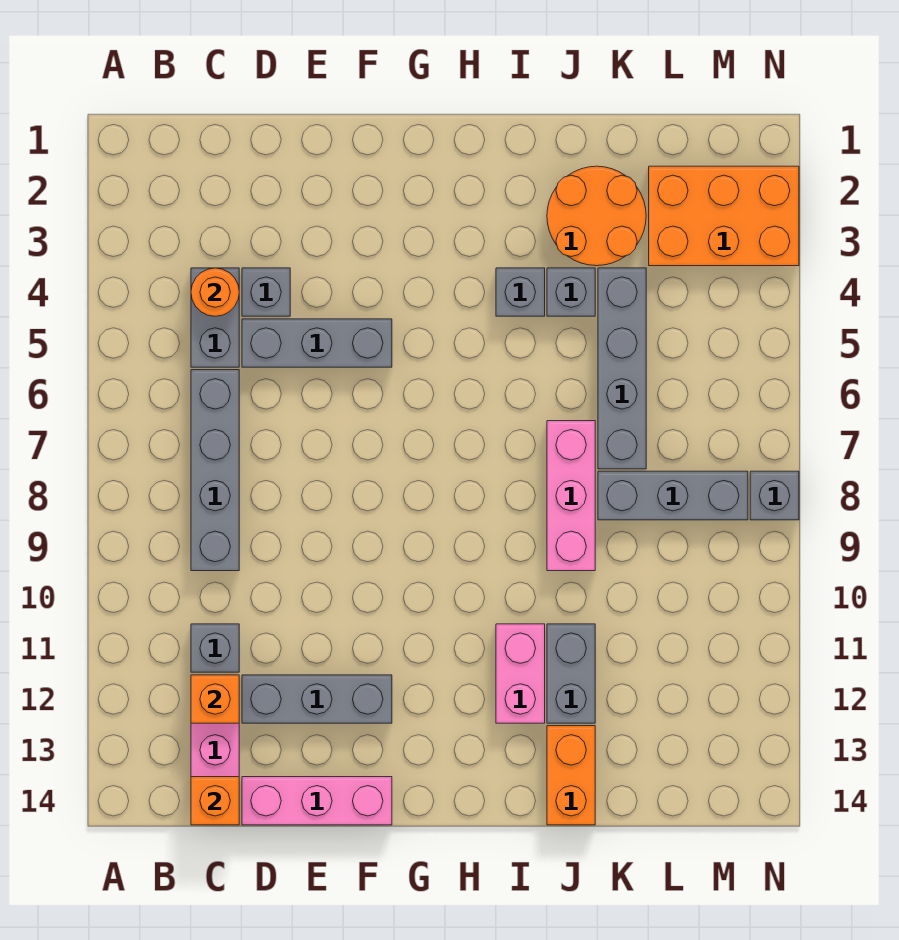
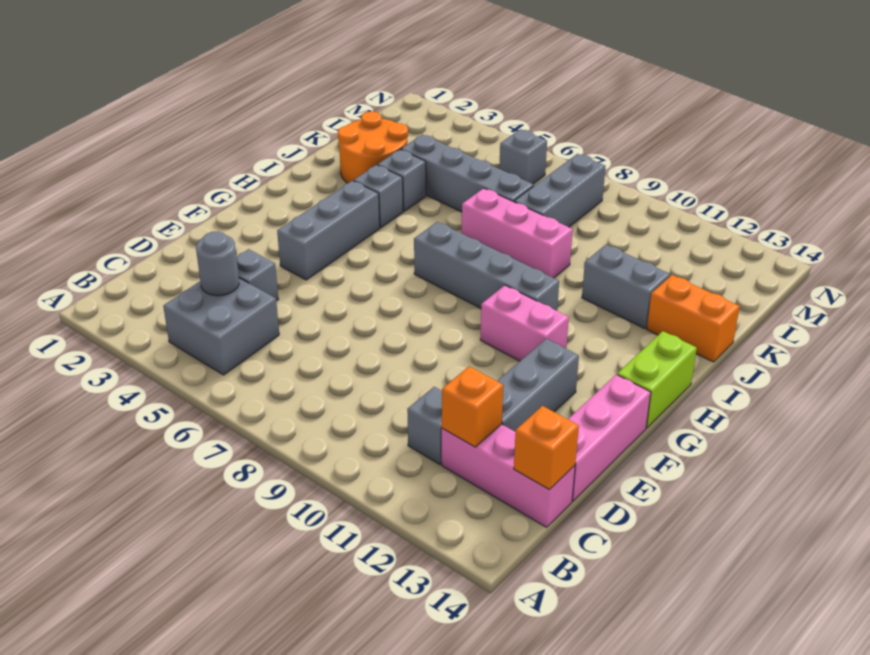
grey brick C4:C5 level 1 -> grey brick B4:C5 level 1
orange round brick C4 level 2 -> grey round brick C4 level 2
grey brick C6:C9 level 1 -> grey brick H7:H10 level 1
grey brick D5:F5 level 1 -> grey brick F4:H4 level 1
none -> lime brick G14:H14 level 1
pink brick I11:I12 level 1 -> pink brick G10:G11 level 1
orange brick L2:N3 level 1 -> none
grey brick N8 level 1 -> grey brick M6 level 1

